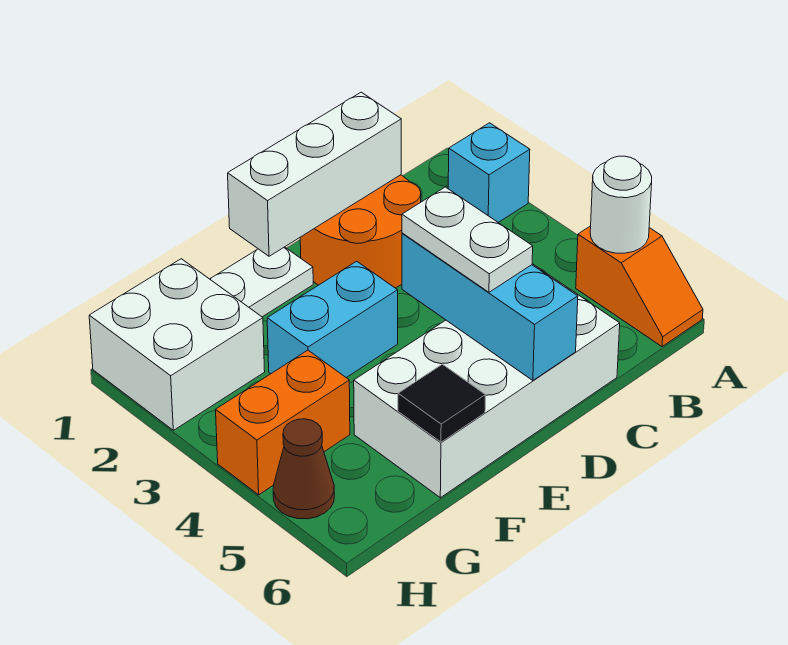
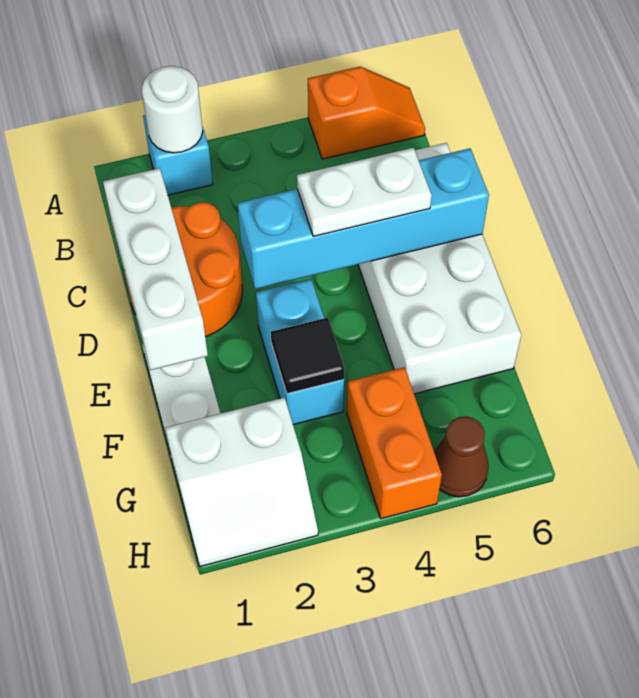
white round brick A5 level 2 -> white round brick A2 level 2
cyan brick D4:D6 level 2 -> cyan brick D3:D6 level 2
black tile F6 level 2 -> black tile F3 level 2
white brick G1:H2 level 1 -> white slope G1:H2 level 1 top G

